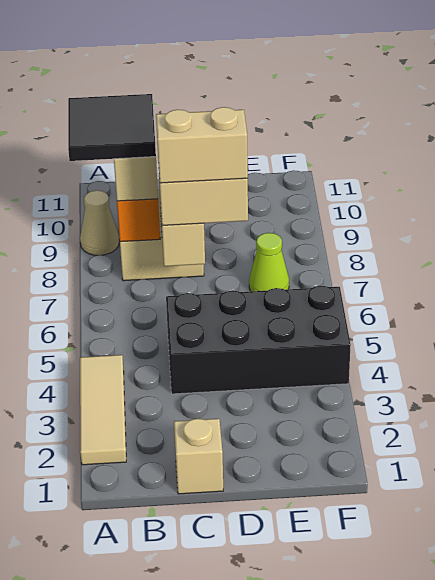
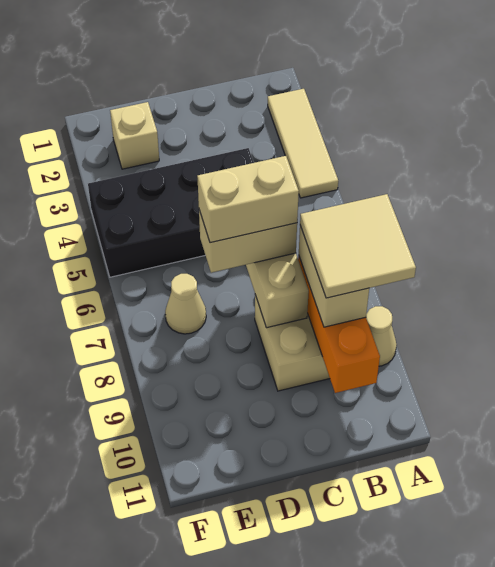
black tile A8:B9 level 4 -> tan tile A8:B9 level 4
tan brick C1 level 1 -> tan brick E2 level 1
lime cone E7 level 1 -> tan cone E7 level 1

